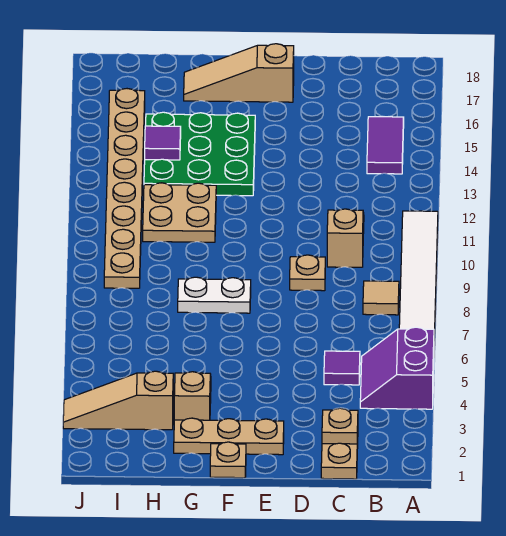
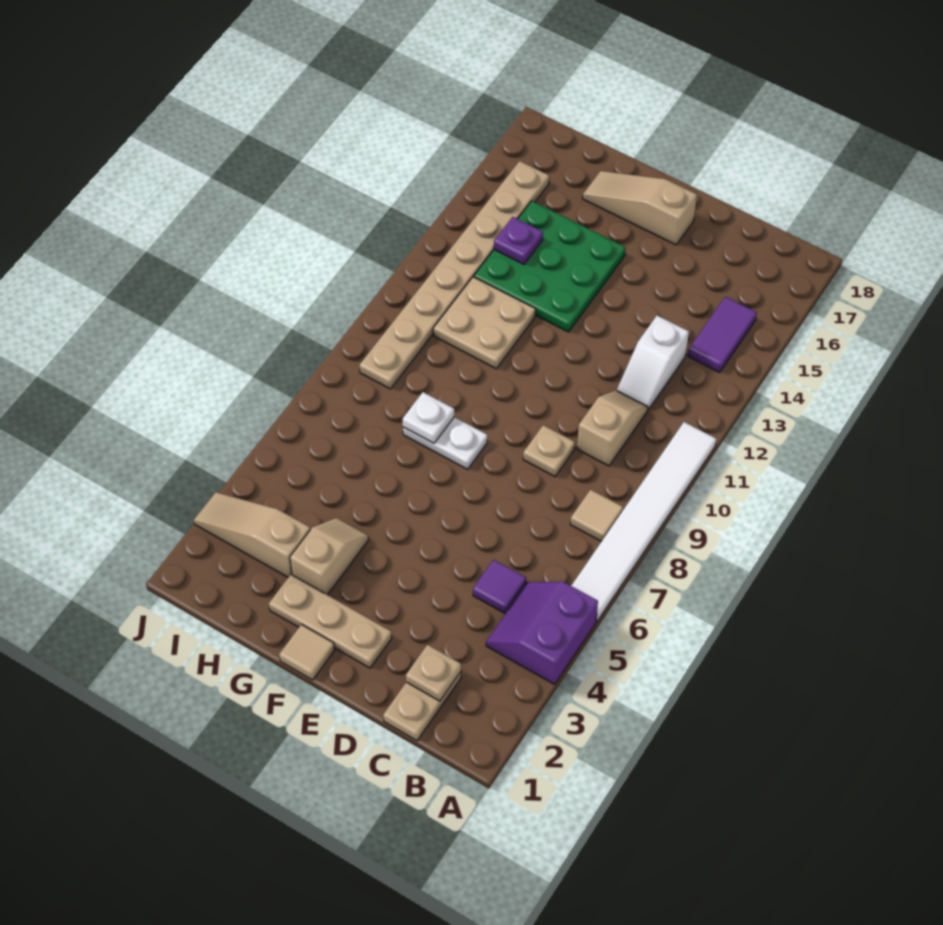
none -> white slope C12:C13 level 1 top 13
tan plate F1 level 1 -> tan tile F1 level 1
none -> white plate G8 level 2
purple tile H14 level 2 -> purple plate H14 level 2

